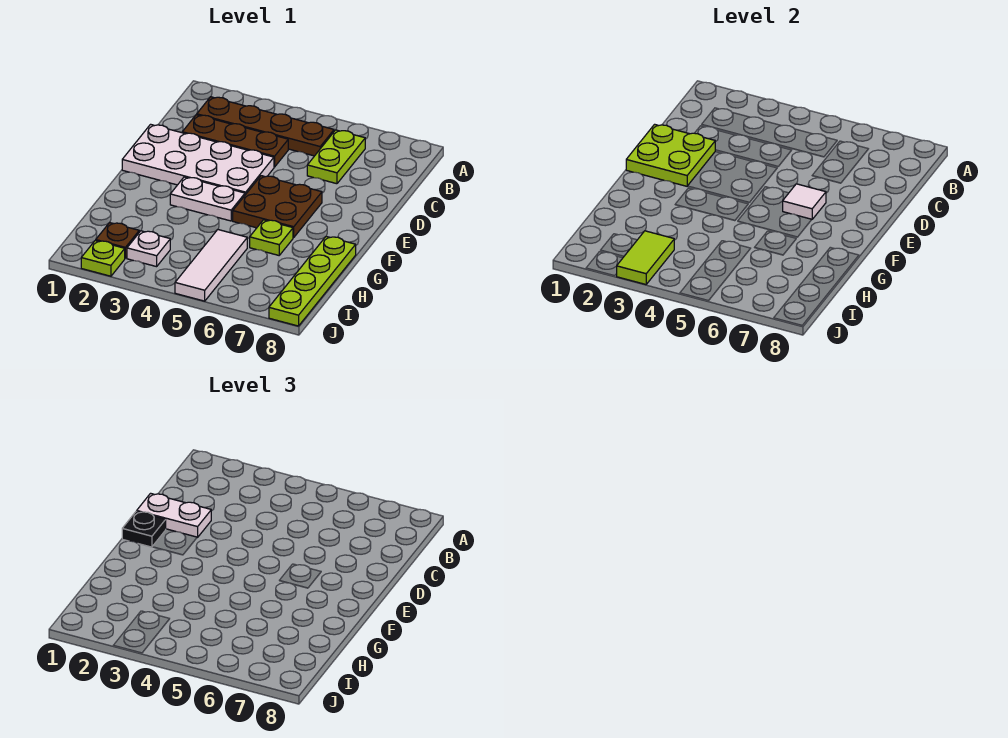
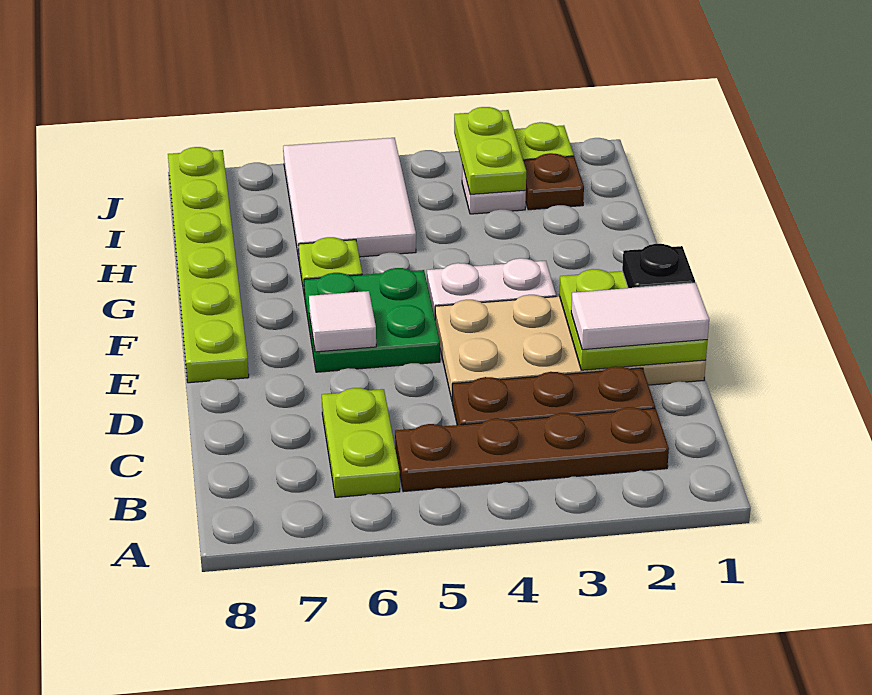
white plate D1:E4 level 1 -> tan plate D1:E4 level 1
white plate D1:D2 level 3 -> white tile D1:D2 level 3
brown plate E5:F6 level 1 -> green plate E5:F6 level 1
lime plate G8:J8 level 1 -> lime plate E8:J8 level 1
white tile H5:J5 level 1 -> white tile H5:J6 level 1
lime tile I3:J3 level 2 -> lime plate I3:J3 level 2

